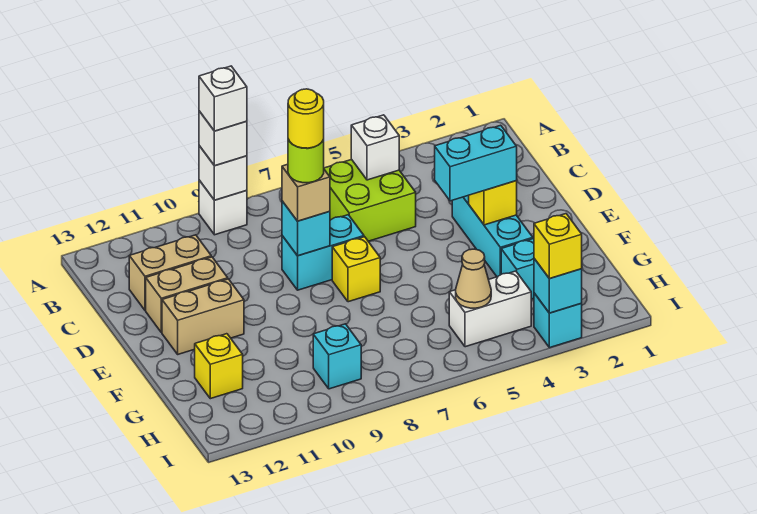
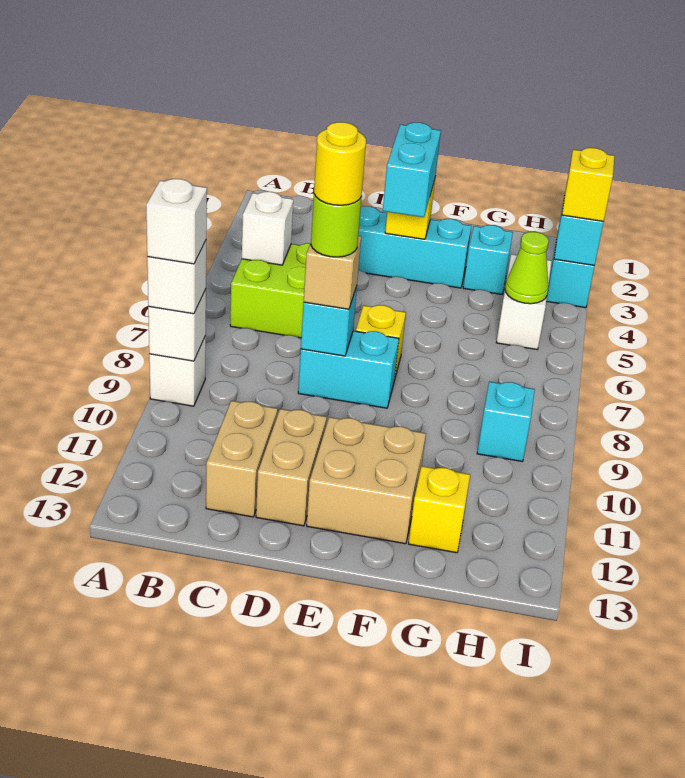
cyan brick D7:D8 level 1 -> cyan brick D8:E8 level 1
tan brick E11:E12 level 1 -> tan brick E11:F12 level 1
tan cone H5 level 2 -> lime cone H5 level 2

